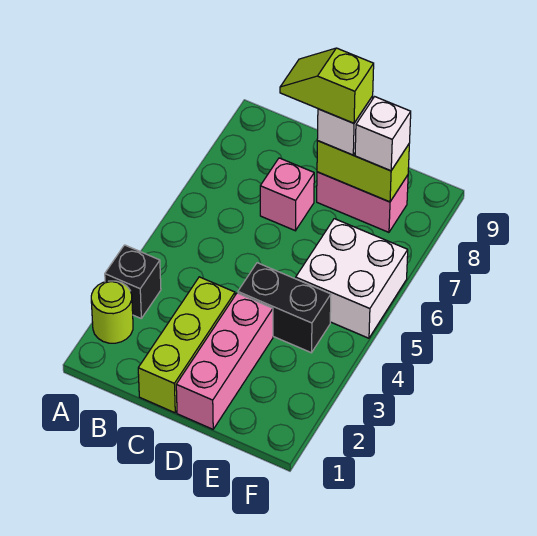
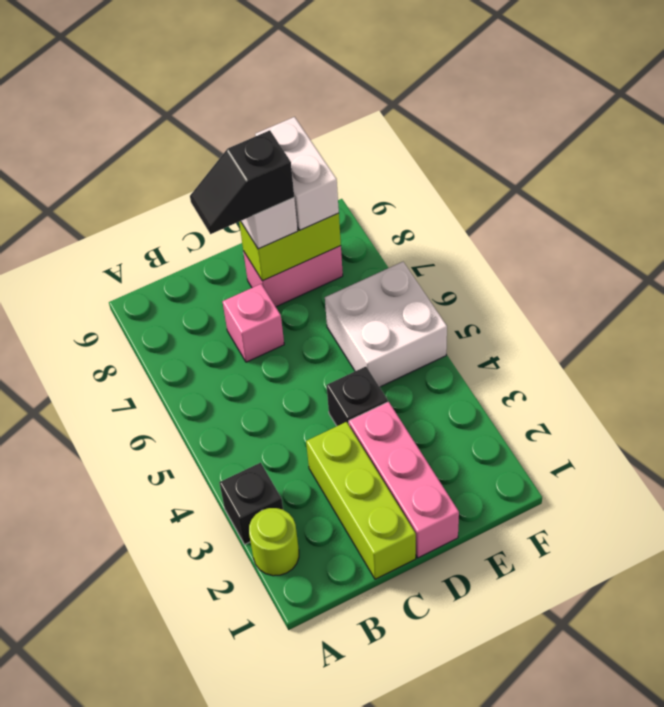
lime slope C8:D8 level 4 top D -> black slope C8:D8 level 4 top D
black brick D4:E4 level 1 -> black brick D4 level 1
white brick E8 level 3 -> white brick E8:E9 level 3

